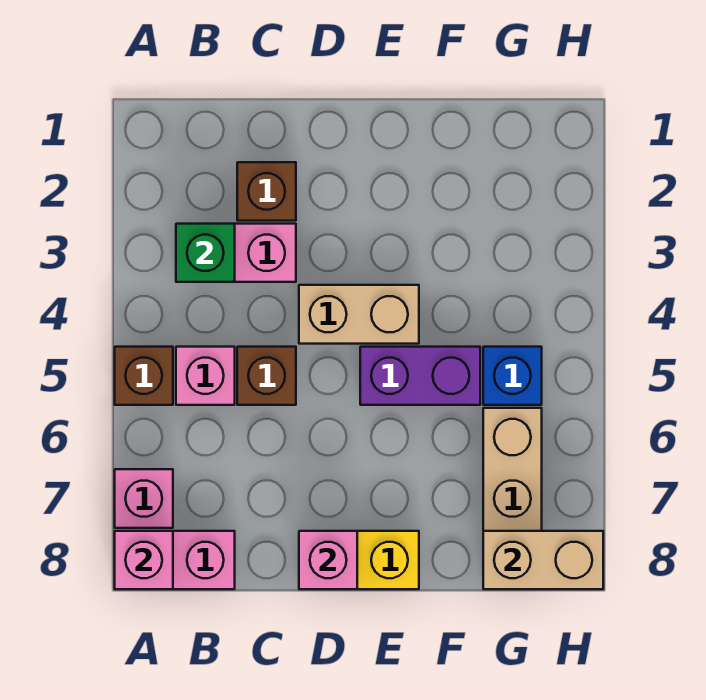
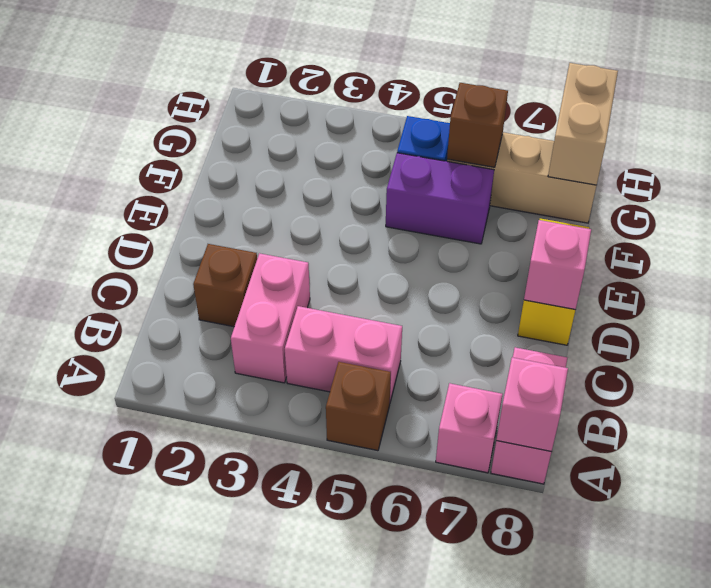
green brick B3 level 2 -> none
pink brick B5 level 1 -> pink brick B4:B5 level 1
brown brick C5 level 1 -> brown brick G6 level 2
tan brick D4:E4 level 1 -> none
purple brick E5:F5 level 1 -> purple brick F5:F6 level 1

